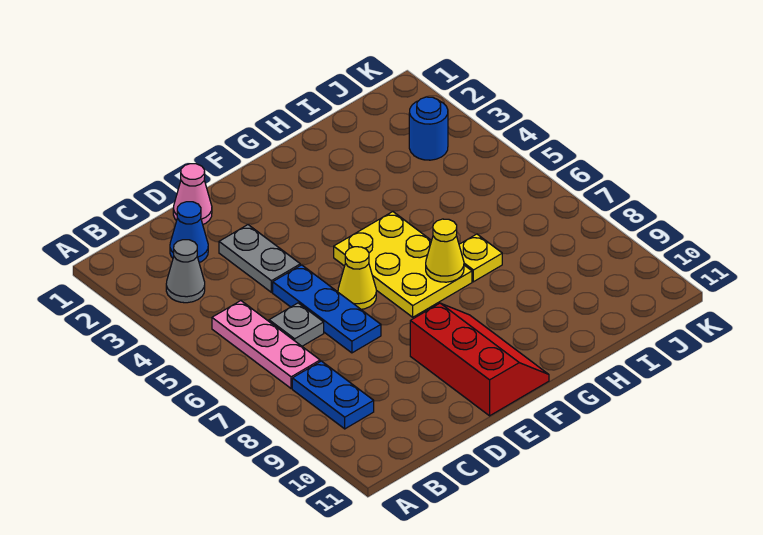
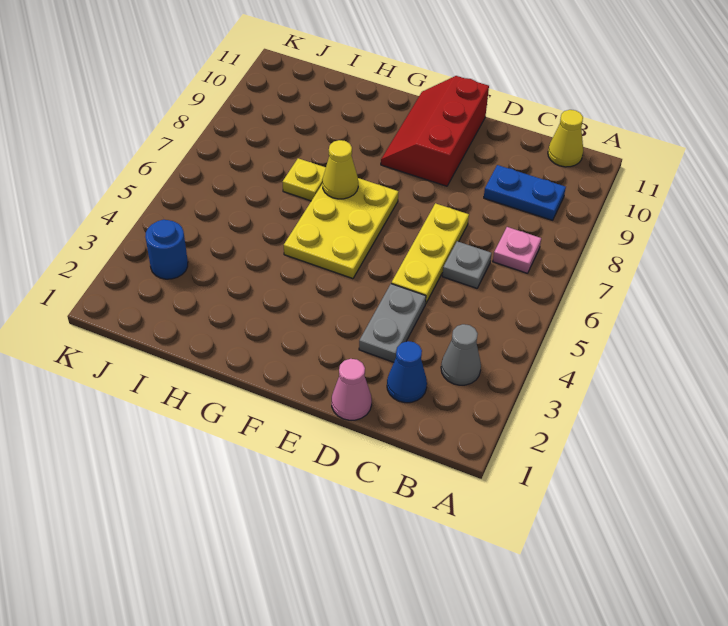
pink plate B5:B7 level 1 -> pink plate B7 level 1
blue plate B8:B9 level 1 -> blue plate B9:C9 level 1
blue plate D5:D7 level 1 -> yellow plate D5:D7 level 1
yellow cone E6 level 1 -> yellow cone B11 level 1

